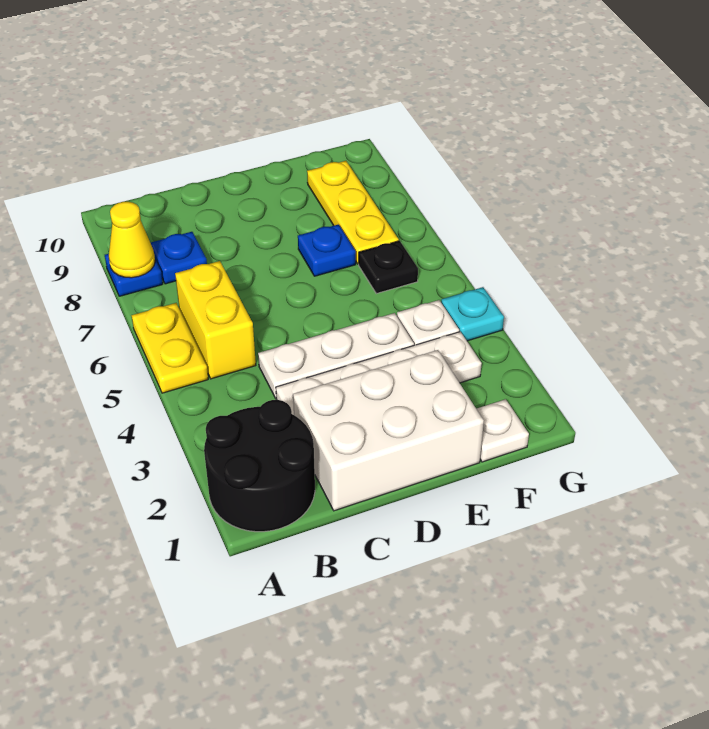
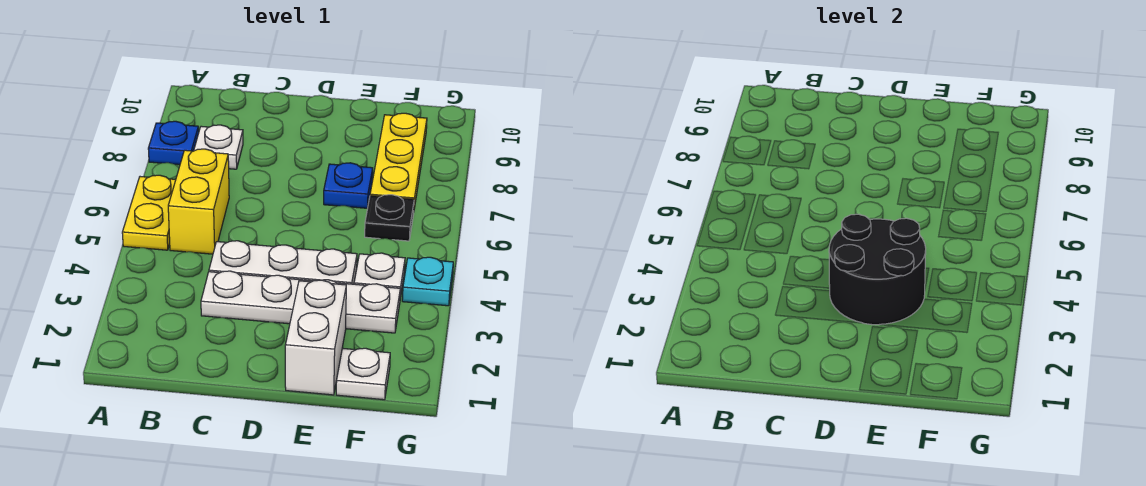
black round brick A1:B2 level 1 -> black round brick D3:E4 level 2
yellow cone A8 level 2 -> none
blue plate B8 level 1 -> white plate B8 level 1
white brick C1:E2 level 1 -> white brick E1:E2 level 1

